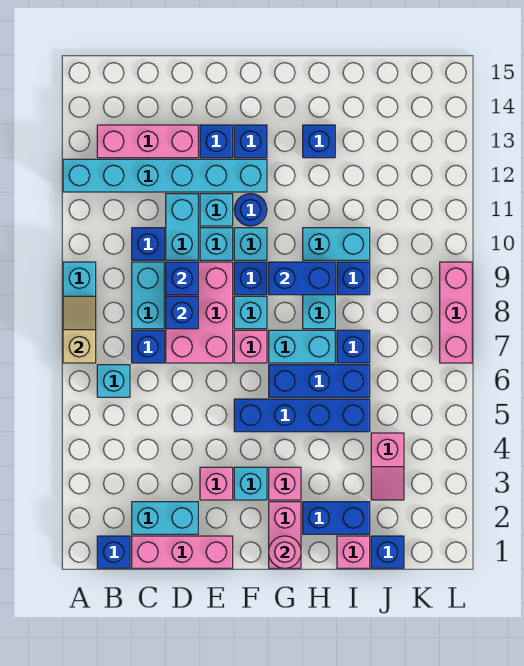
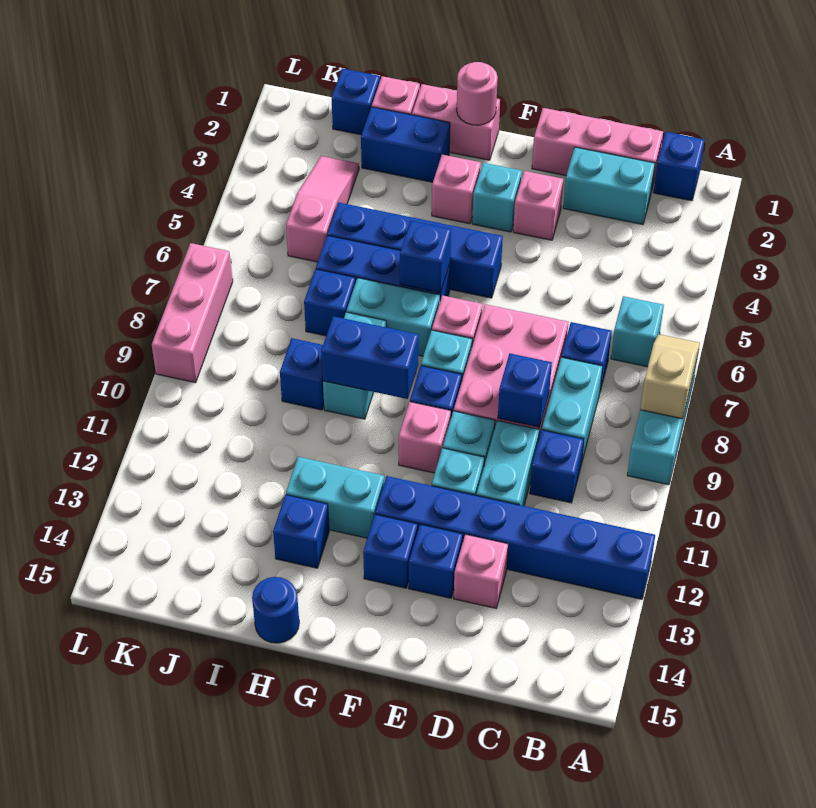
tan slope A7:A8 level 2 top 7 -> tan slope A7:A8 level 2 top 8
cyan brick A12:F12 level 1 -> blue brick A12:F12 level 1
pink brick B13:D13 level 1 -> pink brick D13 level 1
blue brick D8 level 2 -> blue brick G6 level 2
cyan brick F10 level 1 -> pink brick F10 level 1
blue round brick F11 level 1 -> blue round brick H15 level 1
pink brick G1:G2 level 1 -> pink brick G1:H1 level 1
cyan brick H10:I10 level 1 -> cyan brick G12:H12 level 1
pink slope J3:J4 level 1 top 4 -> pink slope J3:J5 level 1 top 5

